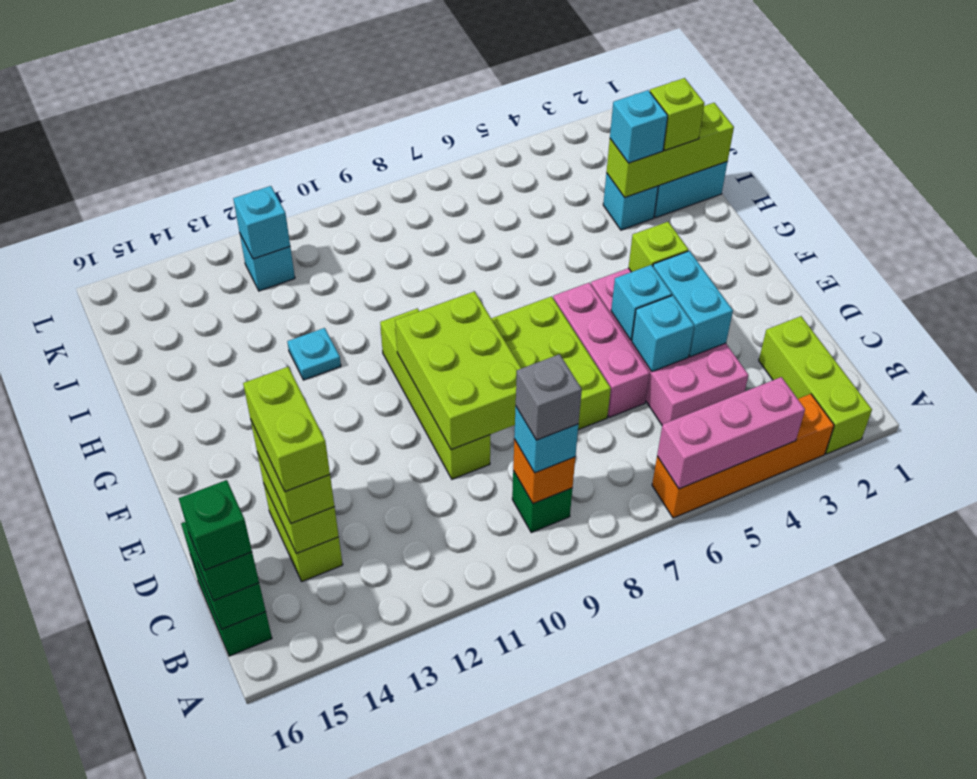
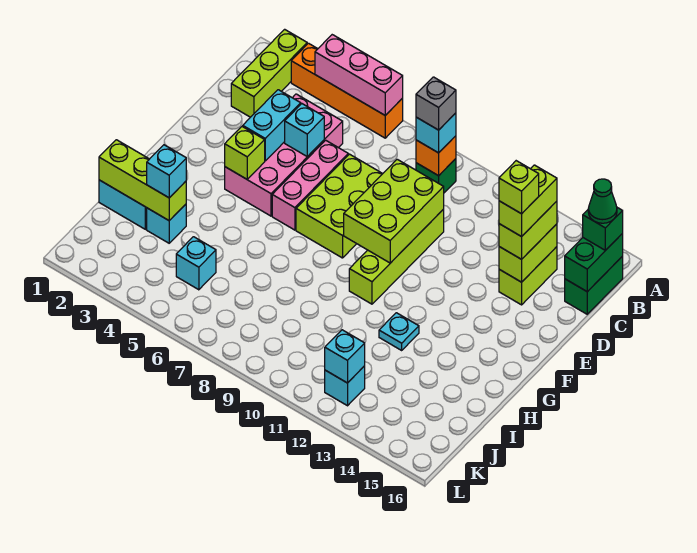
green brick B16 level 4 -> green cone B16 level 4
cyan brick E5 level 2 -> cyan brick J5 level 1
lime brick I2 level 3 -> lime brick D14 level 5

